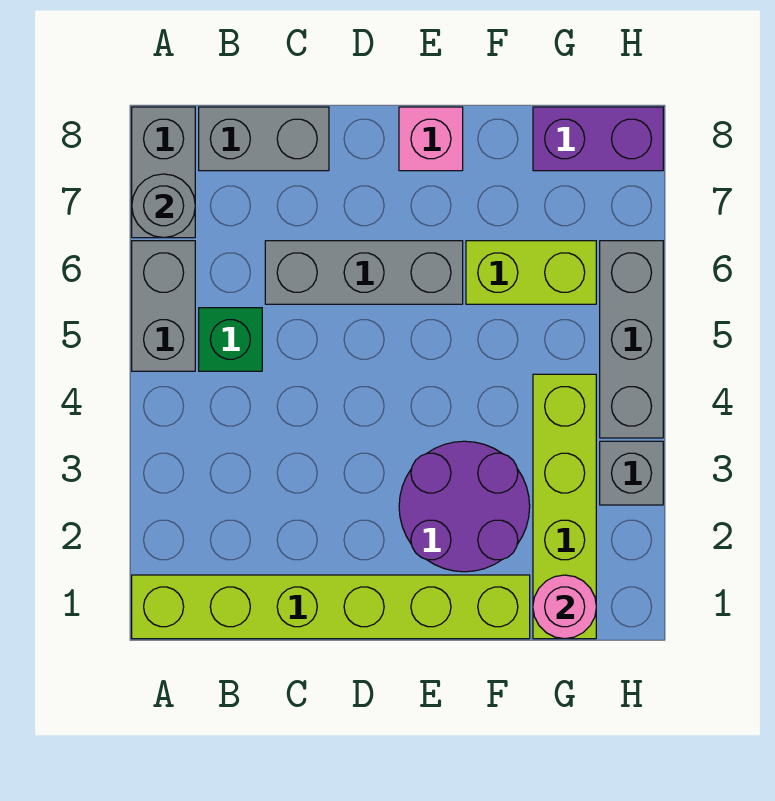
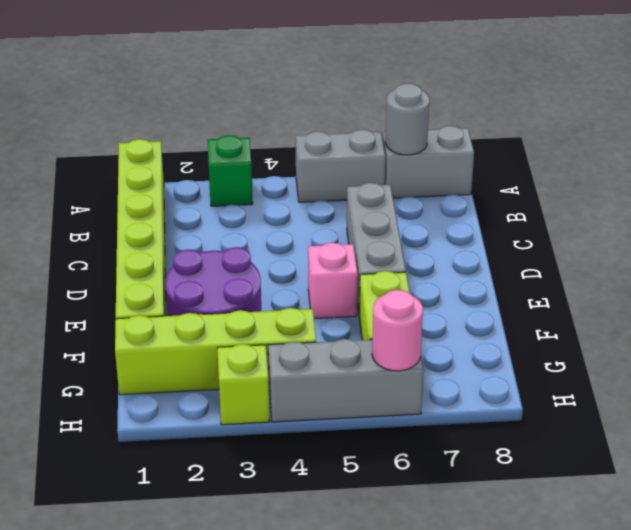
green brick B5 level 1 -> green brick A3 level 1
grey brick B8:C8 level 1 -> none
pink brick E8 level 1 -> pink brick E5 level 1
pink round brick G1 level 2 -> pink round brick H6 level 2
purple brick G8:H8 level 1 -> none
grey brick H3 level 1 -> lime brick H3 level 1

